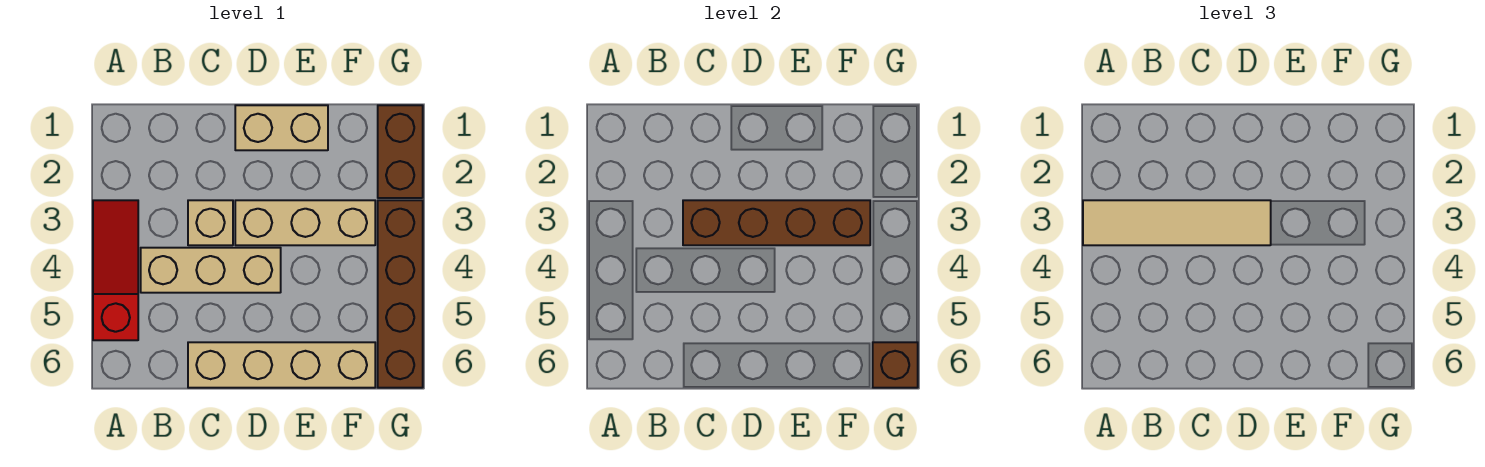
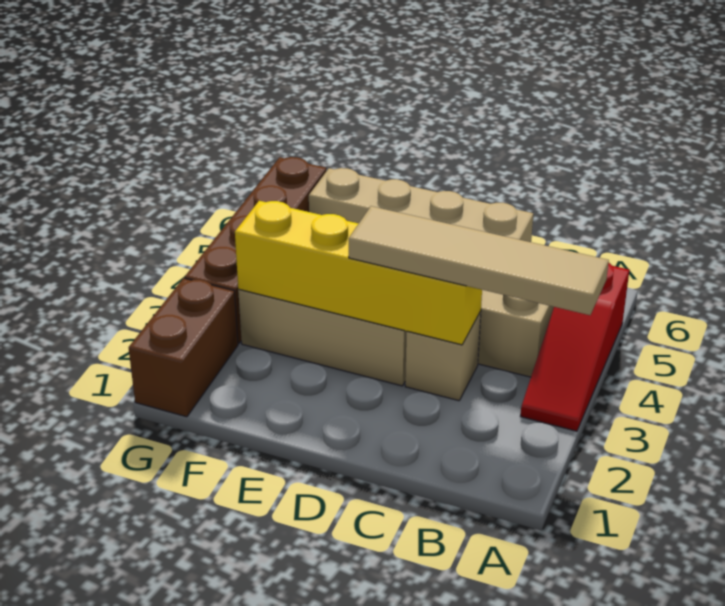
brown brick C3:F3 level 2 -> yellow brick C3:F3 level 2
tan brick D1:E1 level 1 -> none
brown brick G6 level 2 -> none

